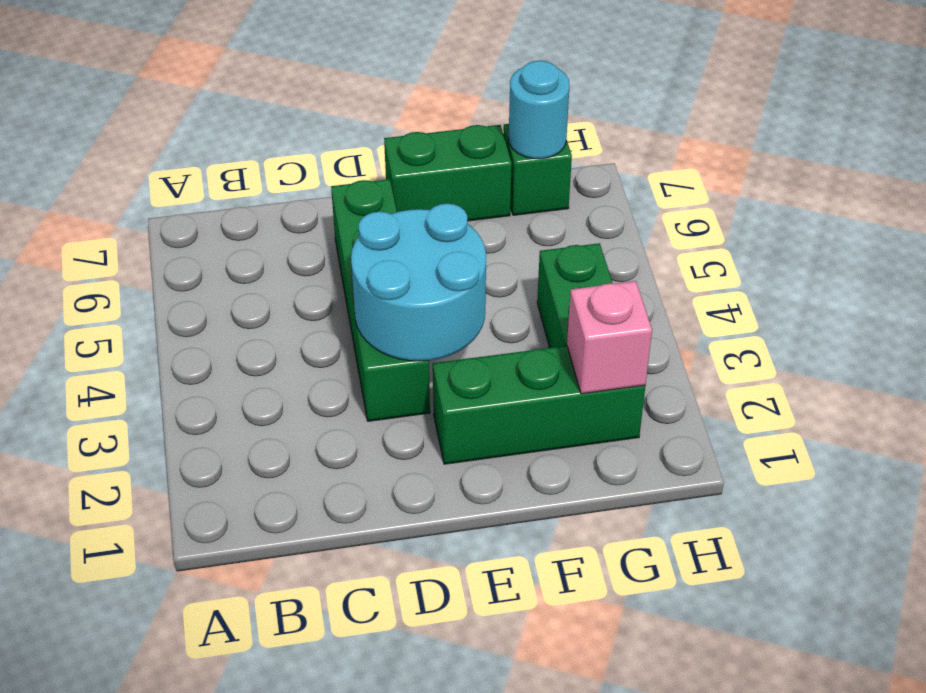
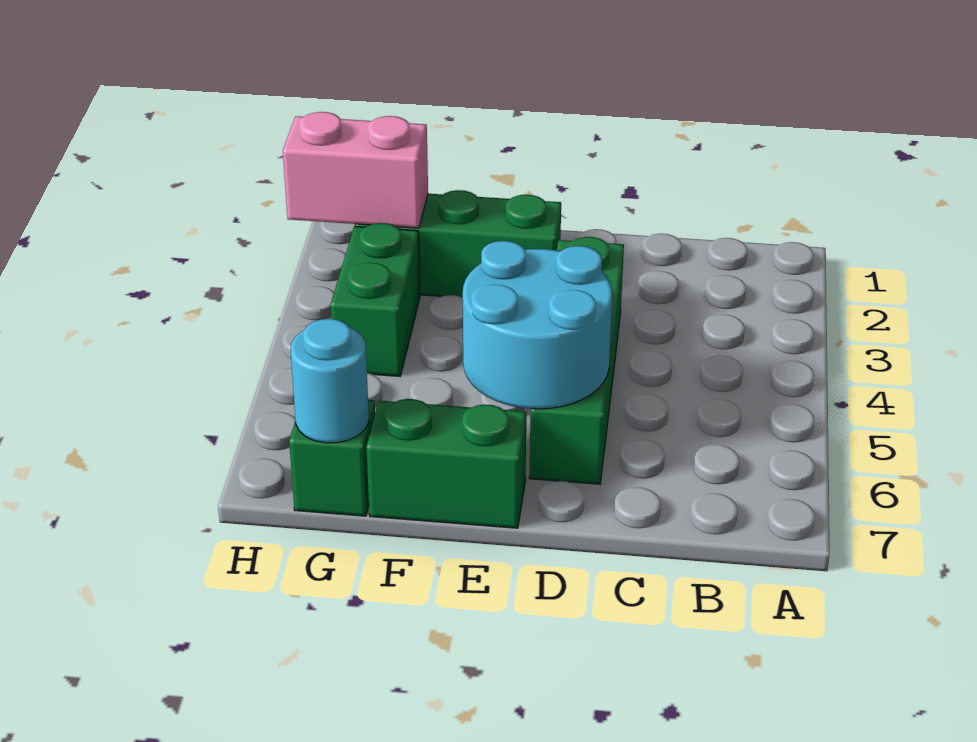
cyan round brick D3:E4 level 2 -> cyan round brick D5:E6 level 2
pink brick G2 level 2 -> pink brick G2:H2 level 2

